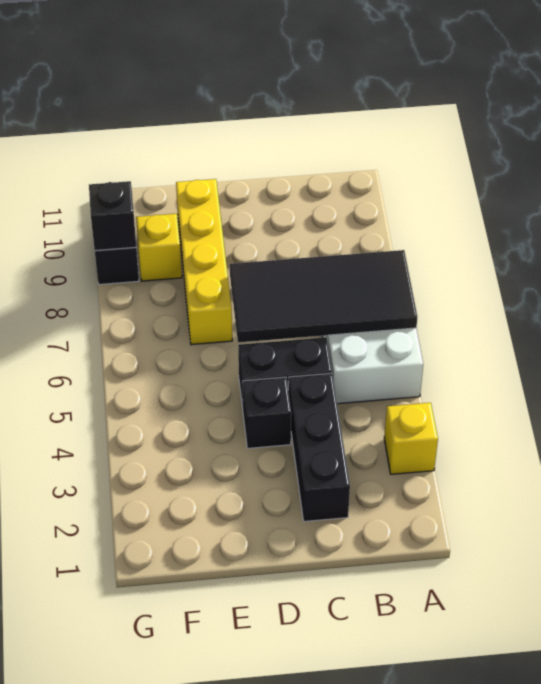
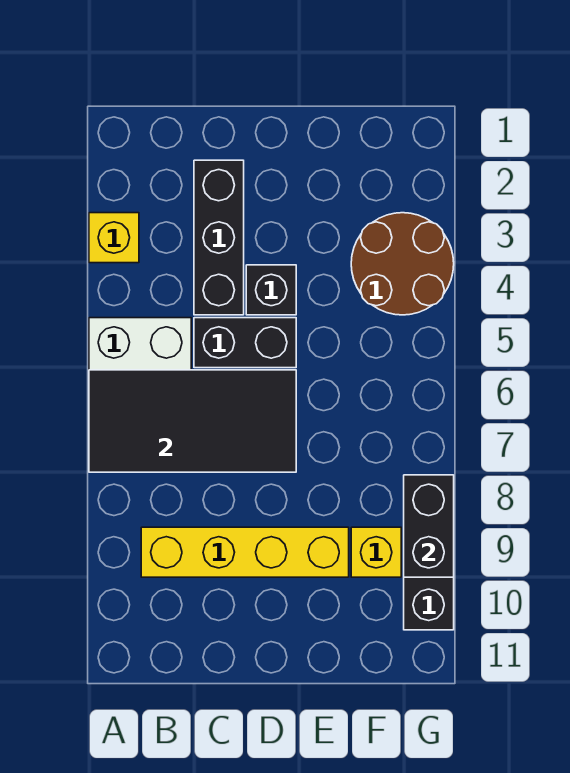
yellow brick E7:E10 level 1 -> yellow brick B9:E9 level 1
none -> brown round brick F3:G4 level 1
black brick G9 level 2 -> black brick G8:G9 level 2

